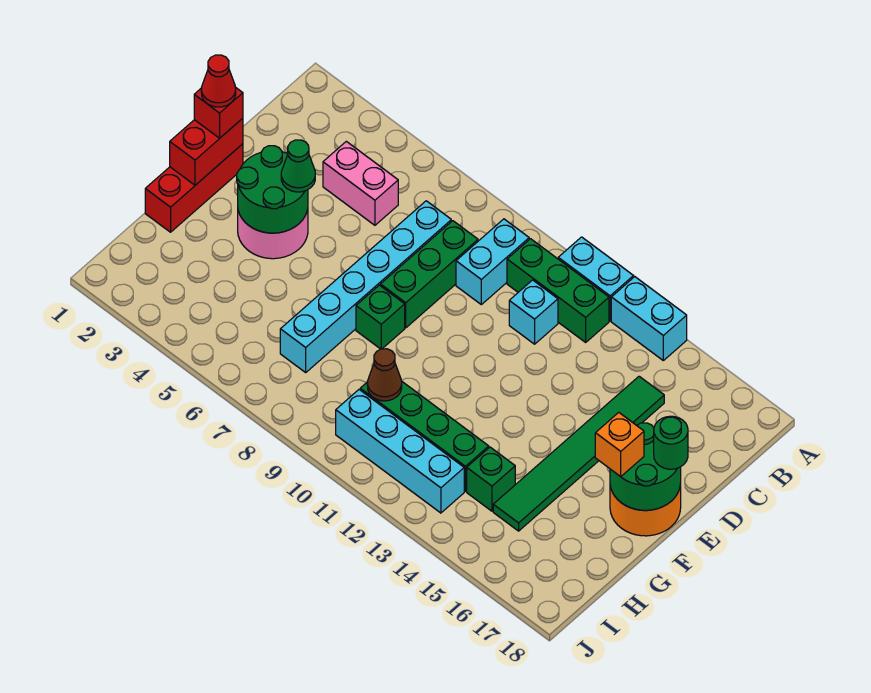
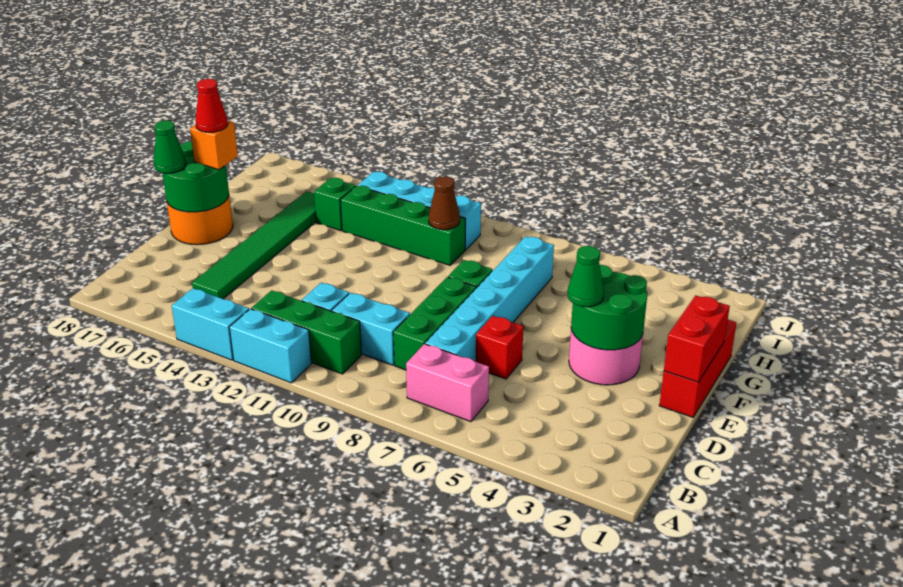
cyan brick B9:C9 level 1 -> cyan brick C9:C10 level 1
pink brick C4:C5 level 1 -> pink brick B6:B7 level 1
red brick E1 level 3 -> red brick D6 level 1
red cone E1 level 4 -> red cone F17 level 4
green round brick E18 level 3 -> green cone E18 level 3

